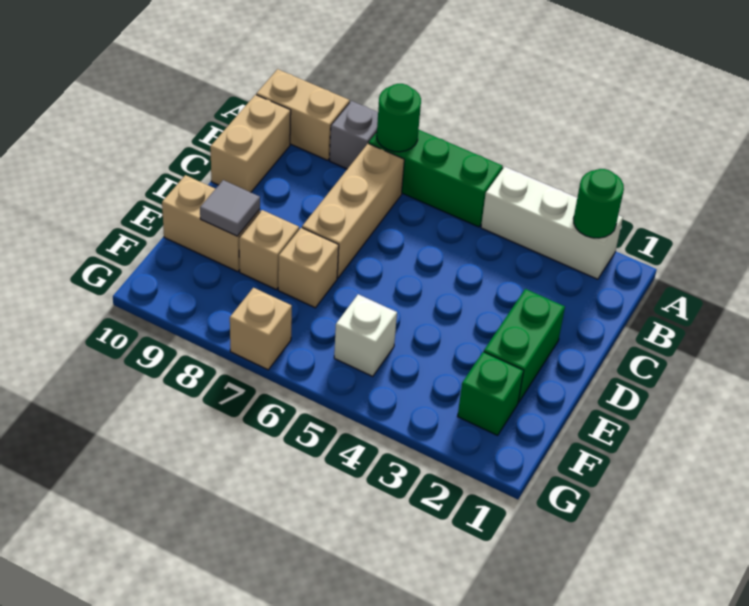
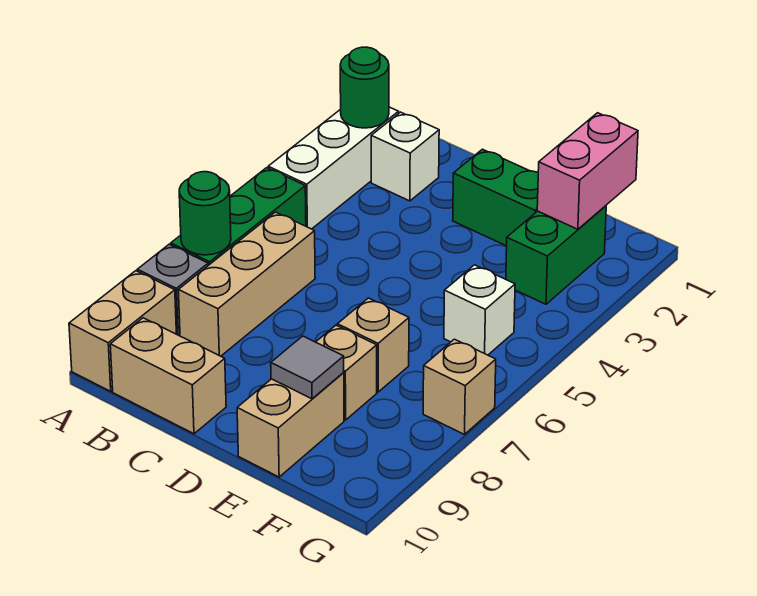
none -> white brick B2 level 1
tan brick B7:D7 level 1 -> tan brick B6:B8 level 1
none -> pink brick F1:F2 level 2
green brick F2 level 1 -> green brick F2:F3 level 1

